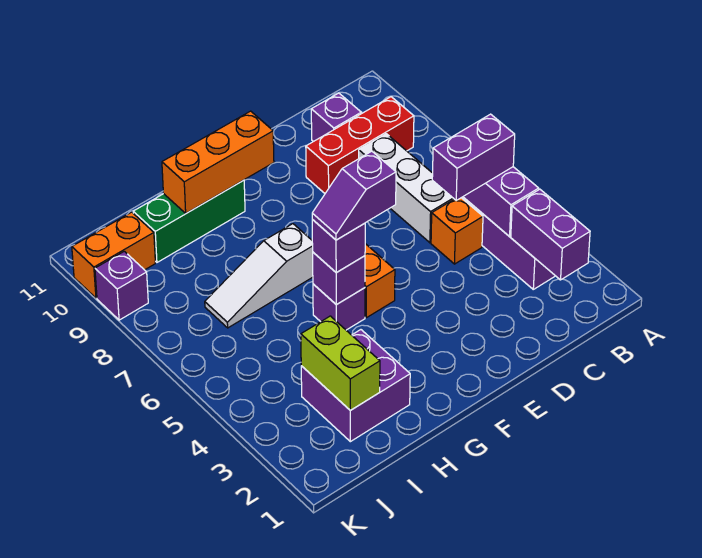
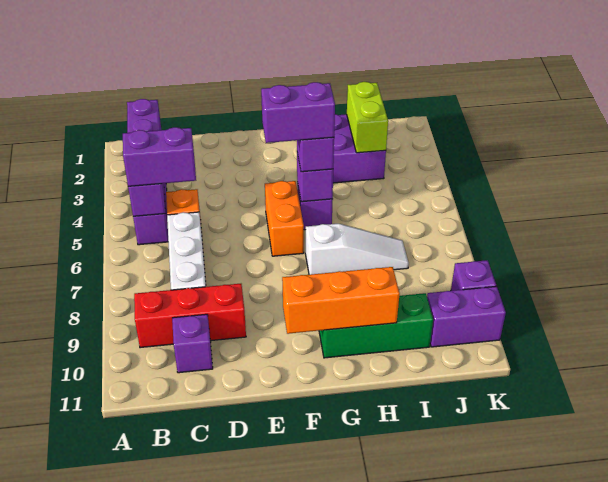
purple slope F5:G5 level 4 top F -> purple brick F5:G5 level 4
orange brick J10:K10 level 1 -> purple brick J10:K10 level 1

